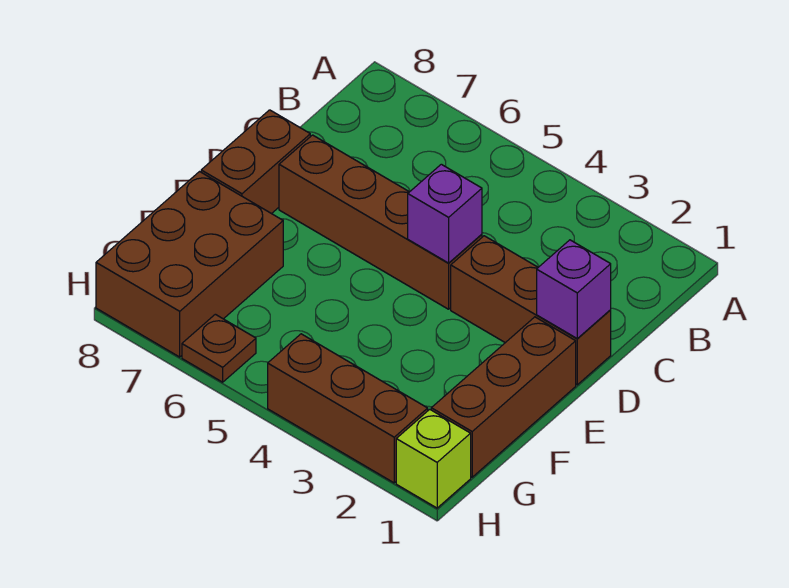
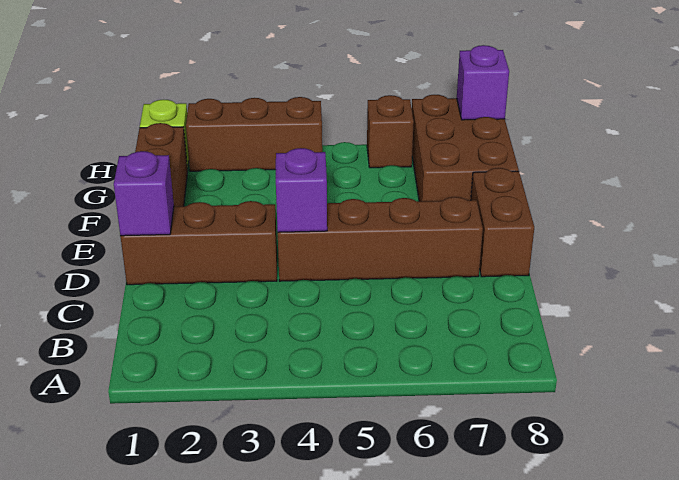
brown plate H6 level 1 -> brown brick H6 level 1
none -> purple brick H8 level 2

